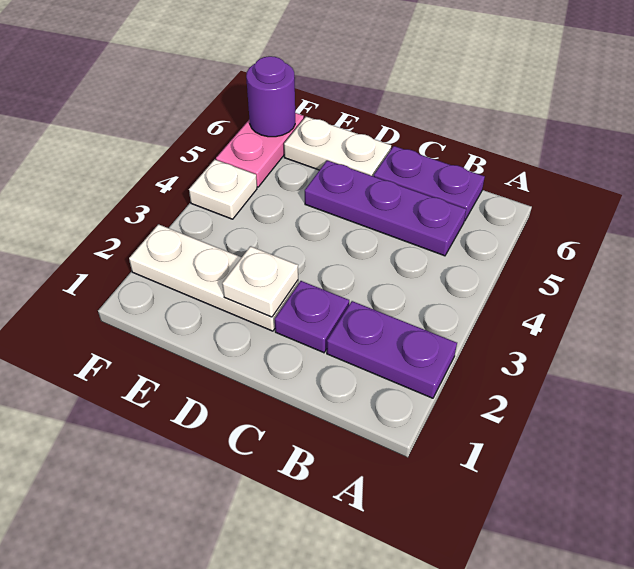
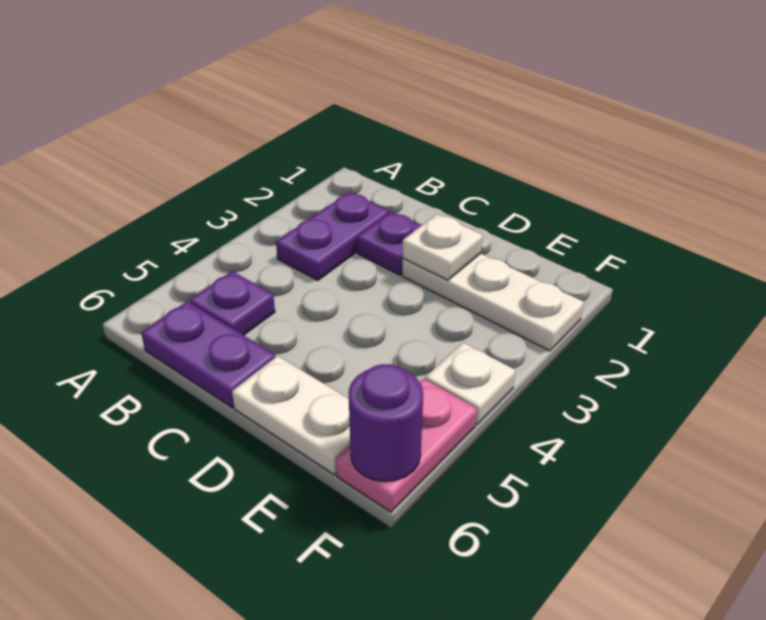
purple plate A2:B2 level 1 -> purple plate B2:B3 level 1
purple plate B5:D5 level 1 -> purple plate B5 level 1

